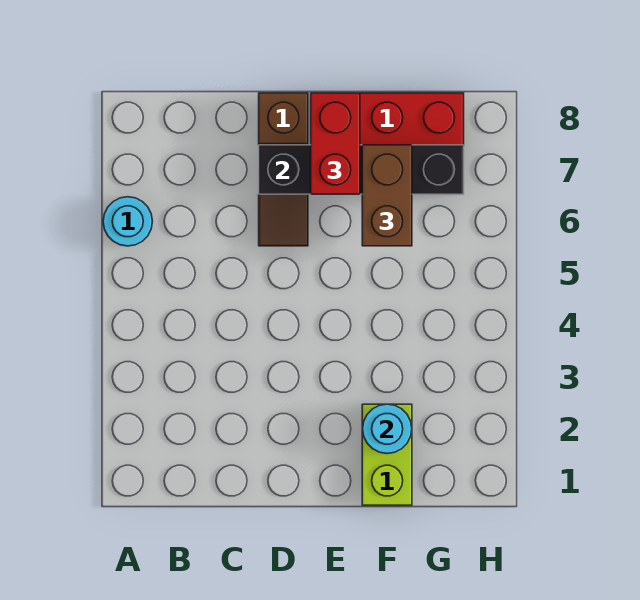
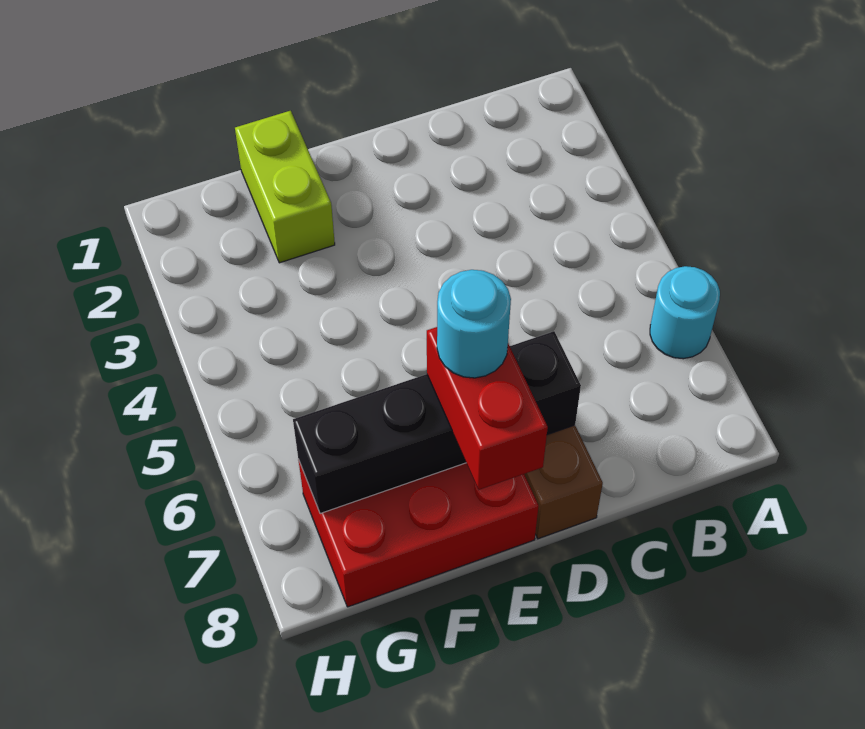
cyan round brick F2 level 2 -> cyan round brick E7 level 4
brown brick F6:F7 level 3 -> none

